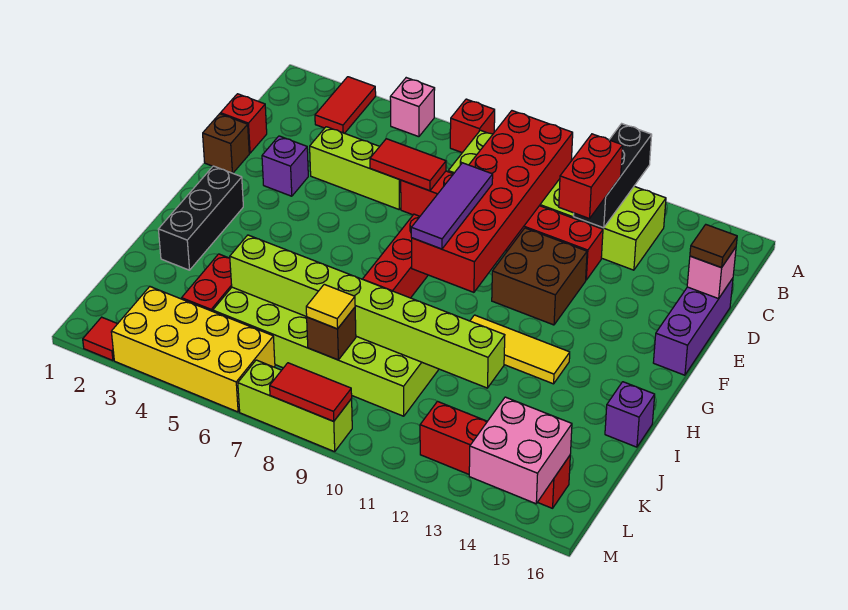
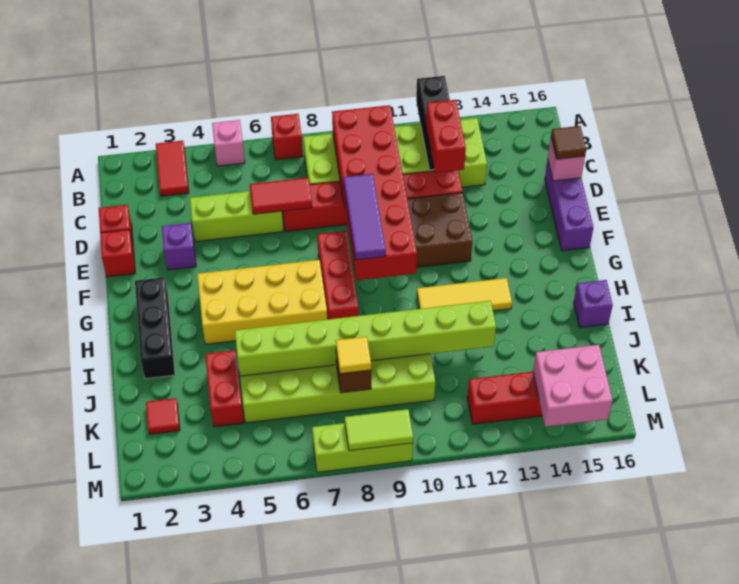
brown brick E1 level 1 -> red brick E1 level 1
yellow brick L3:M6 level 1 -> yellow brick G4:H7 level 1
red tile M2 level 1 -> red tile K2 level 1
red tile M8:M9 level 2 -> lime tile M8:M9 level 2

